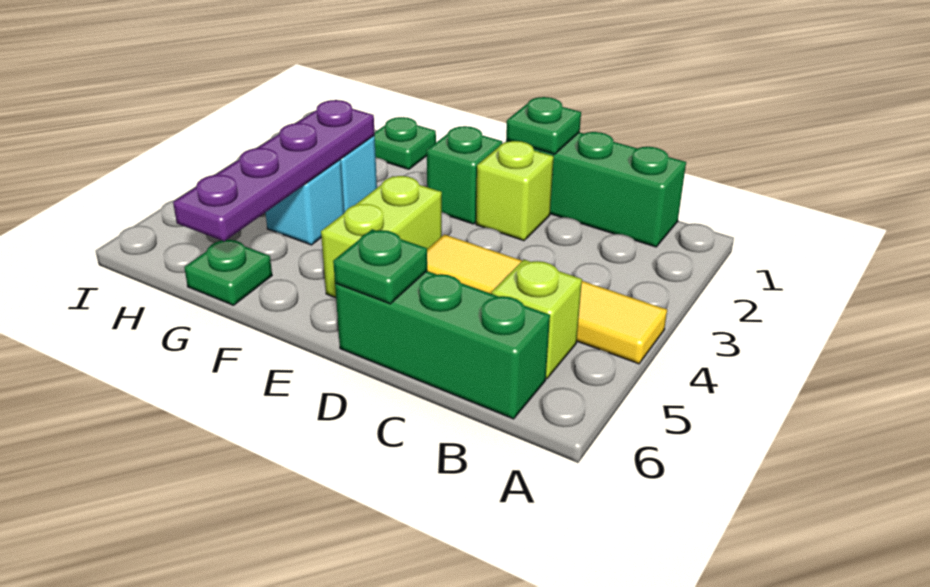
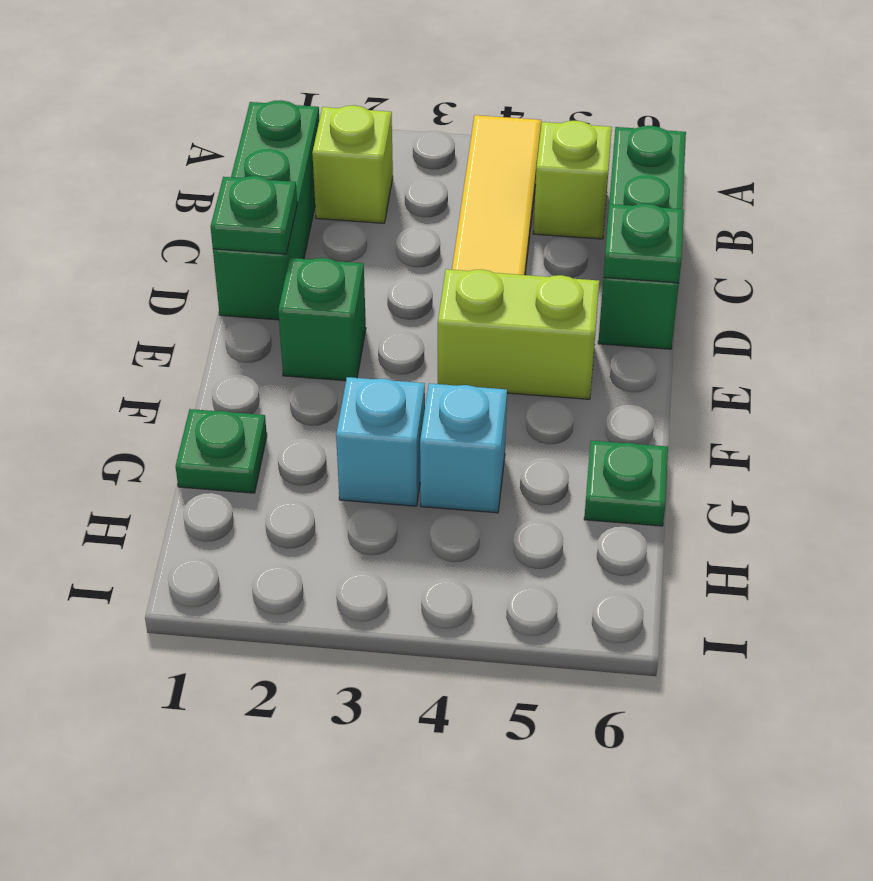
lime brick D2 level 1 -> lime brick B2 level 1
purple plate G3:G6 level 2 -> none

